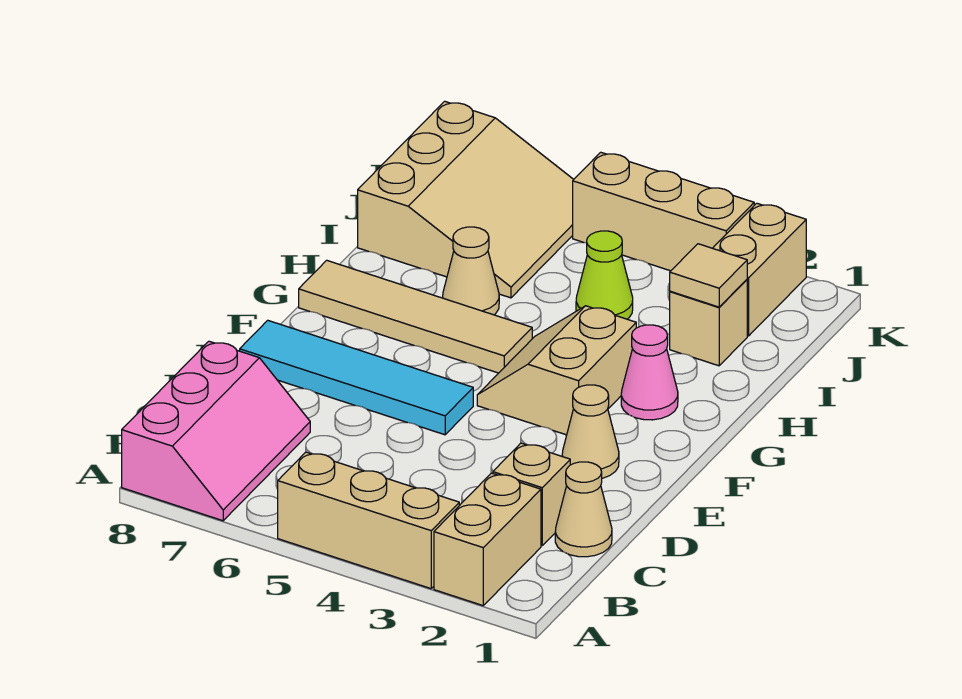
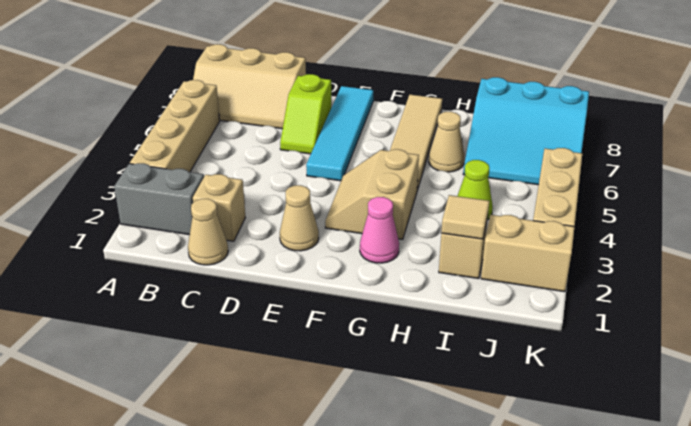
tan brick A2:B2 level 1 -> grey brick A2:B2 level 1
tan brick A3:A5 level 1 -> tan brick A3:A6 level 1
pink slope A7:C8 level 1 top 8 -> tan slope A7:C8 level 1 top 8
none -> lime slope D6:D7 level 1 top 7
tan slope F3:G4 level 1 top 3 -> tan slope F3:G4 level 1 top G
tan slope I6:K8 level 1 top 8 -> cyan slope I6:K8 level 1 top 8

